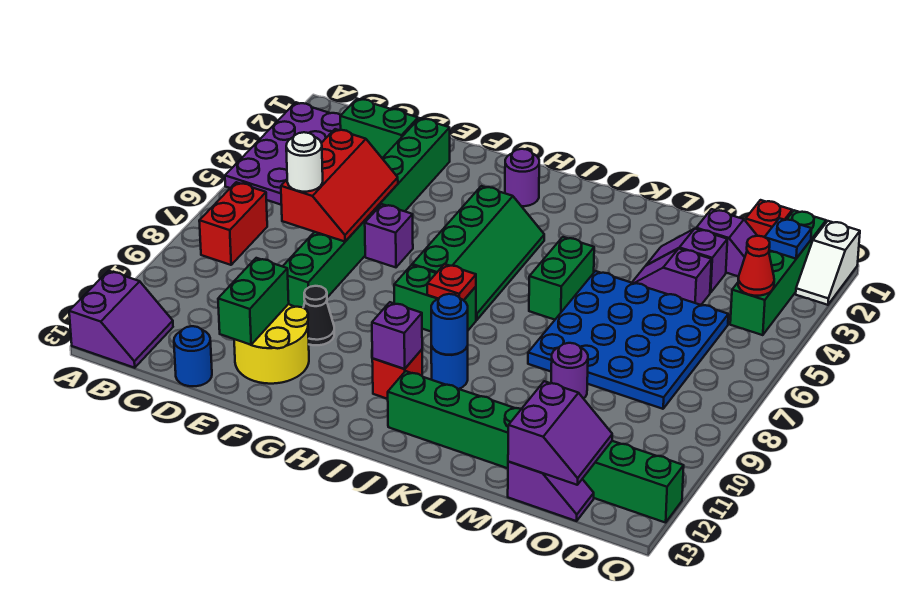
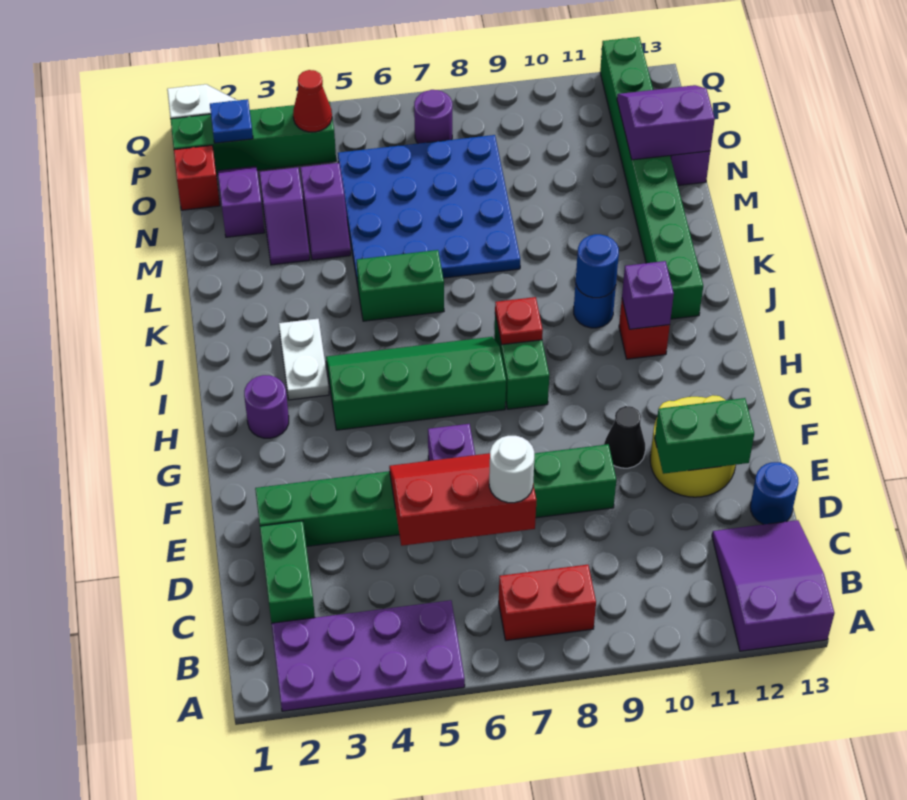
purple slope A12:B13 level 1 top A -> purple slope A12:C13 level 1 top A
none -> white plate I3:J3 level 1
purple round brick M9 level 1 -> purple round brick P7 level 1

